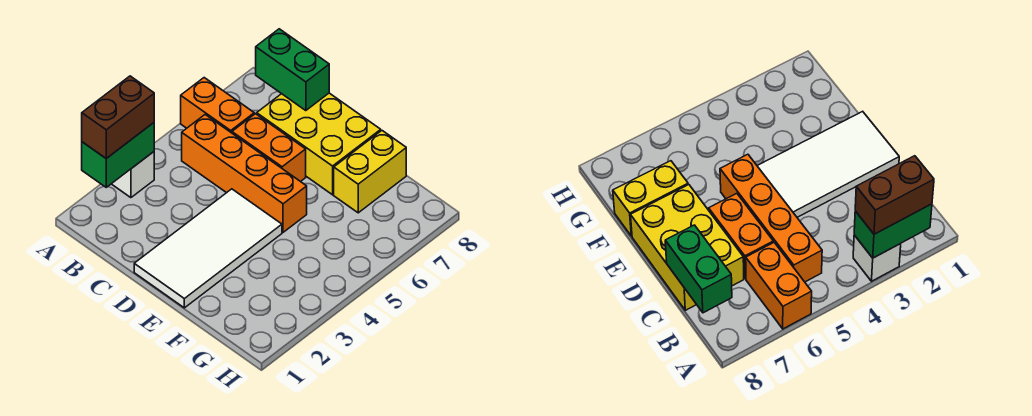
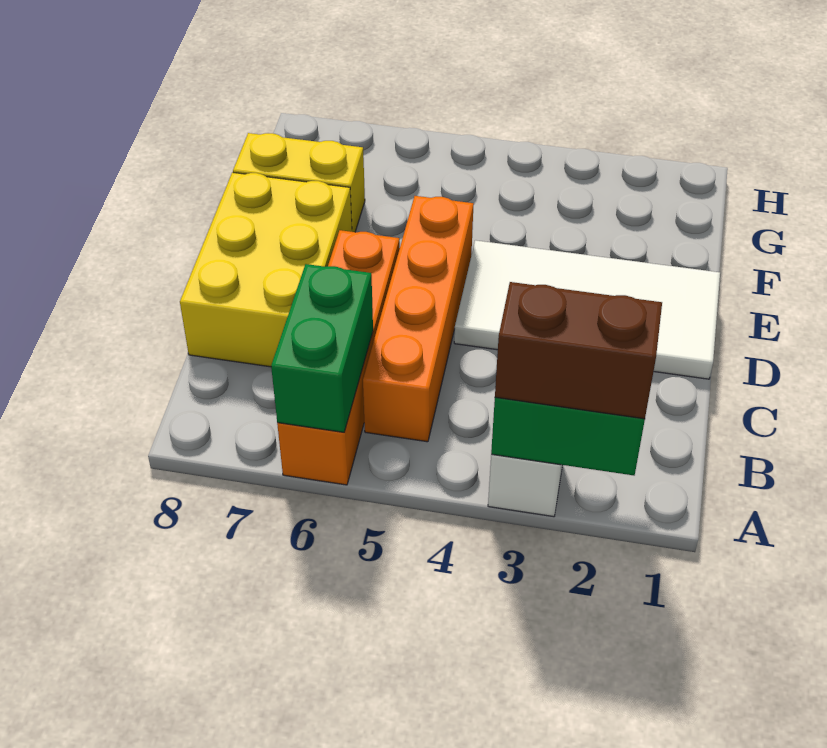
green brick B8:C8 level 2 -> green brick A6:B6 level 2

